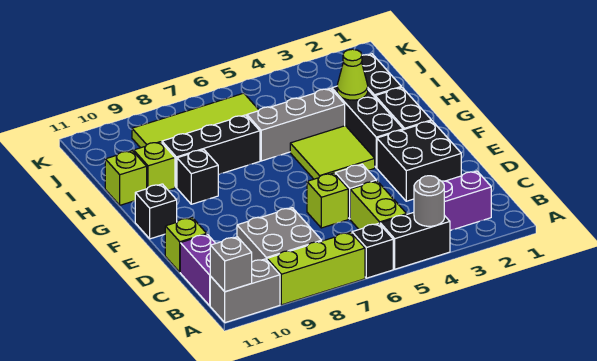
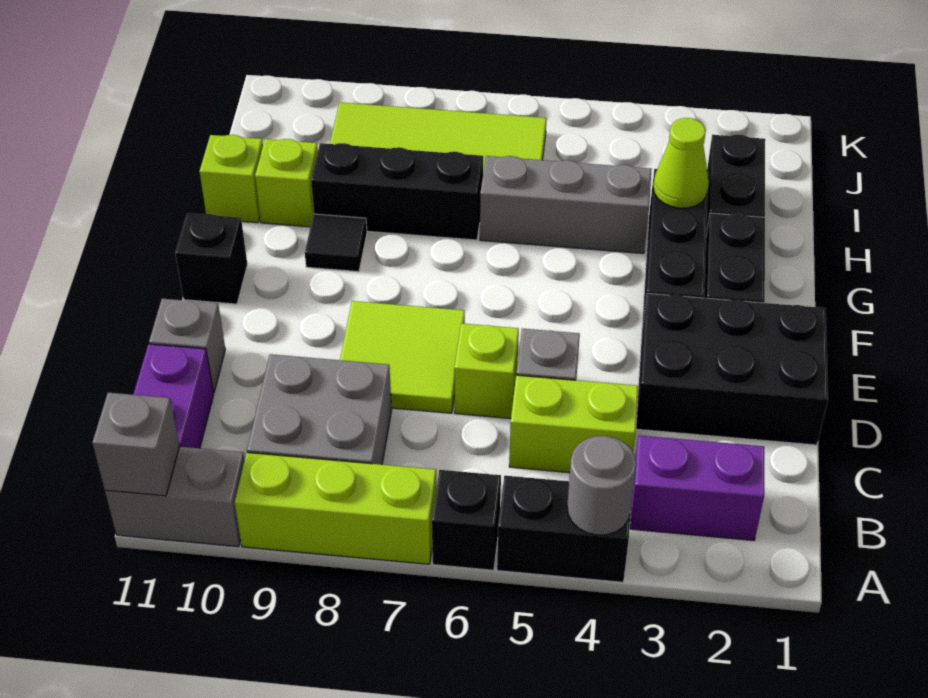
lime brick B5:C5 level 1 -> lime brick C4:C5 level 1
black brick D2:E3 level 1 -> black brick D1:E3 level 1
lime brick D11 level 1 -> grey brick D11 level 1
lime tile F4:G5 level 1 -> lime tile D7:E8 level 1
black brick G9 level 1 -> black tile G9 level 1

